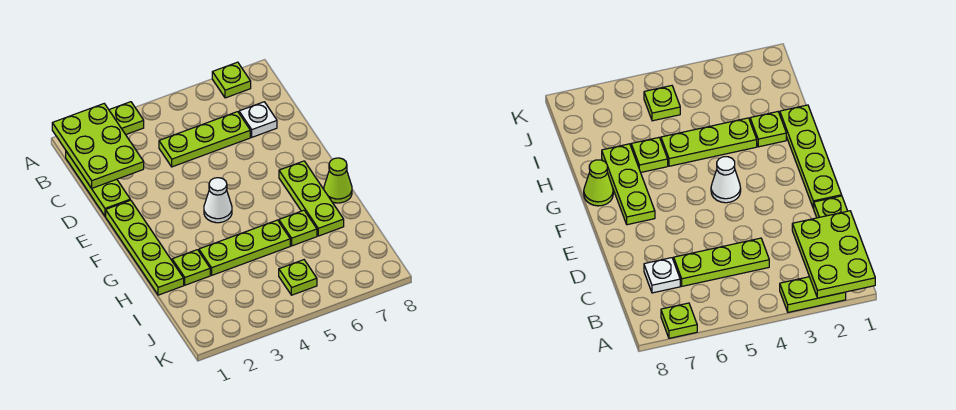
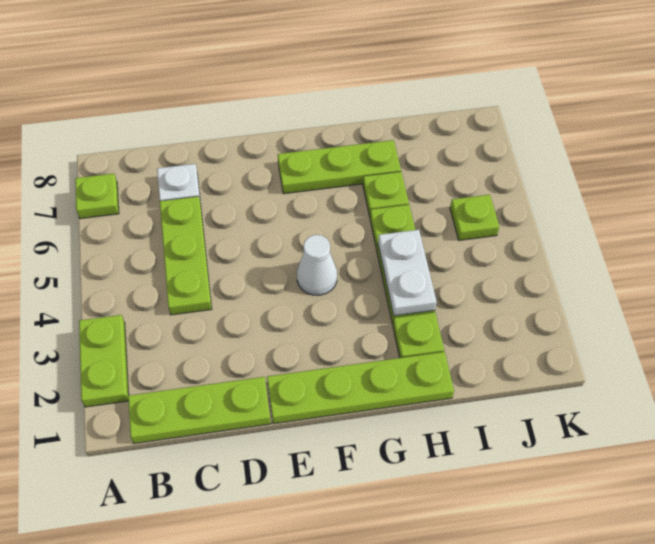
lime plate A1:C2 level 2 -> none
lime cone G8 level 1 -> none
none -> white plate H3:H4 level 2

